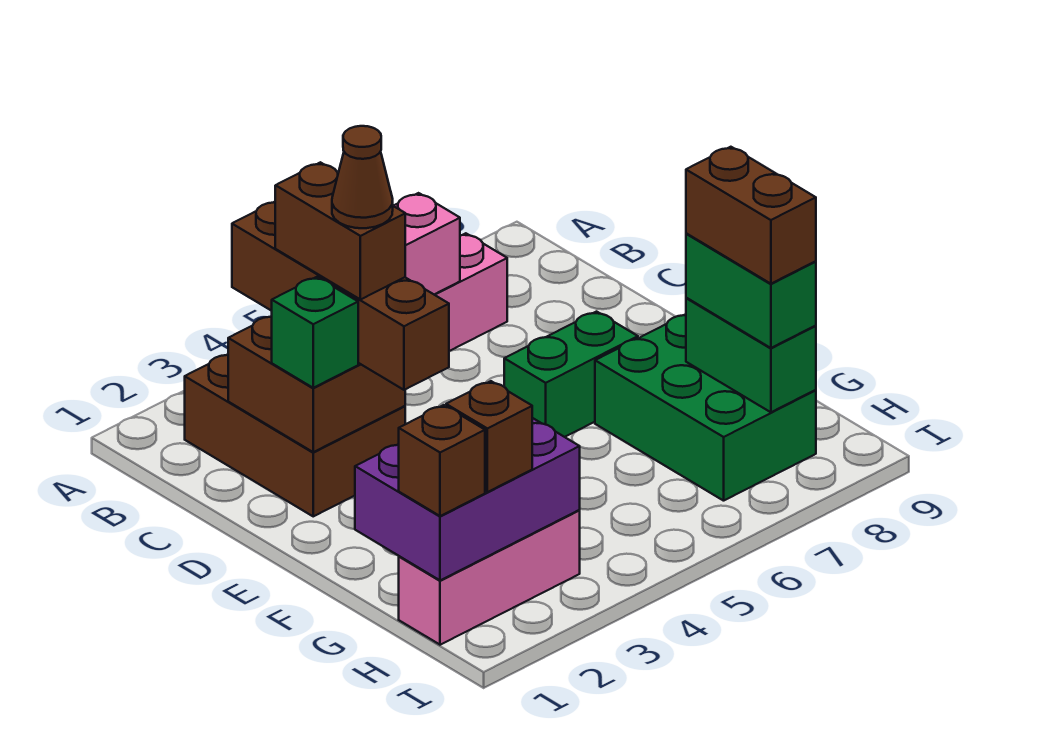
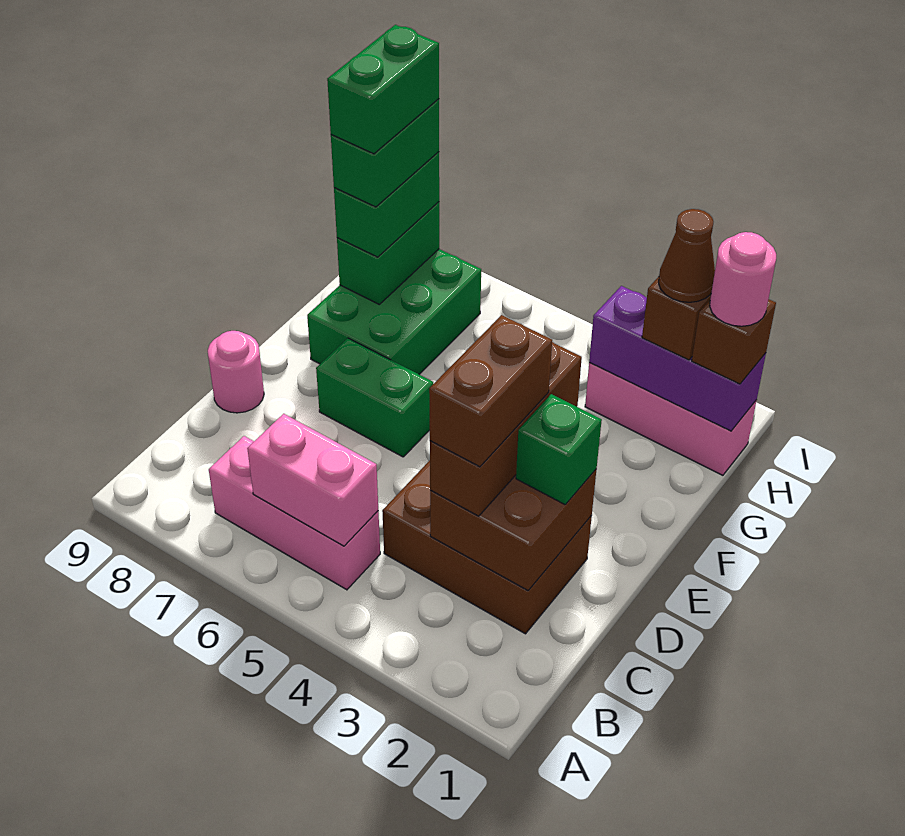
brown brick B2:D3 level 1 -> brown brick C2:D4 level 1
brown brick B3:E3 level 3 -> brown brick C3:E3 level 3
brown cone D3 level 5 -> brown cone H2 level 4
none -> pink round brick D9 level 1
purple brick G1:H3 level 2 -> purple brick H1:H3 level 2
brown brick G8:H8 level 4 -> green brick G8:H8 level 4
none -> green brick G8:H8 level 5
none -> pink round brick H1 level 4

